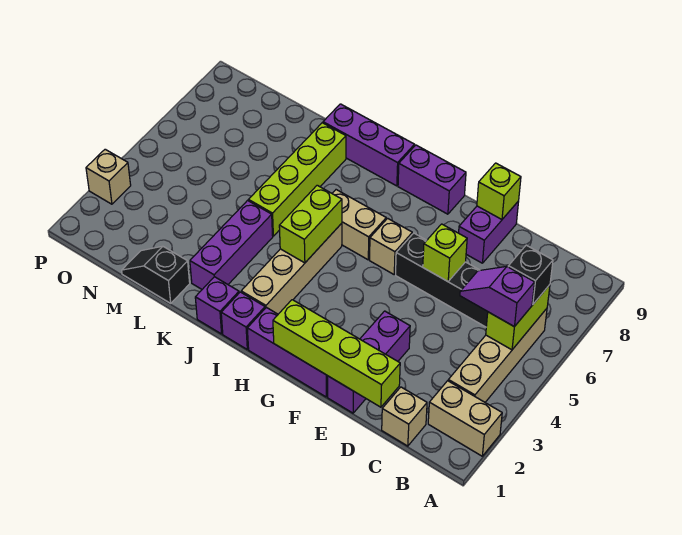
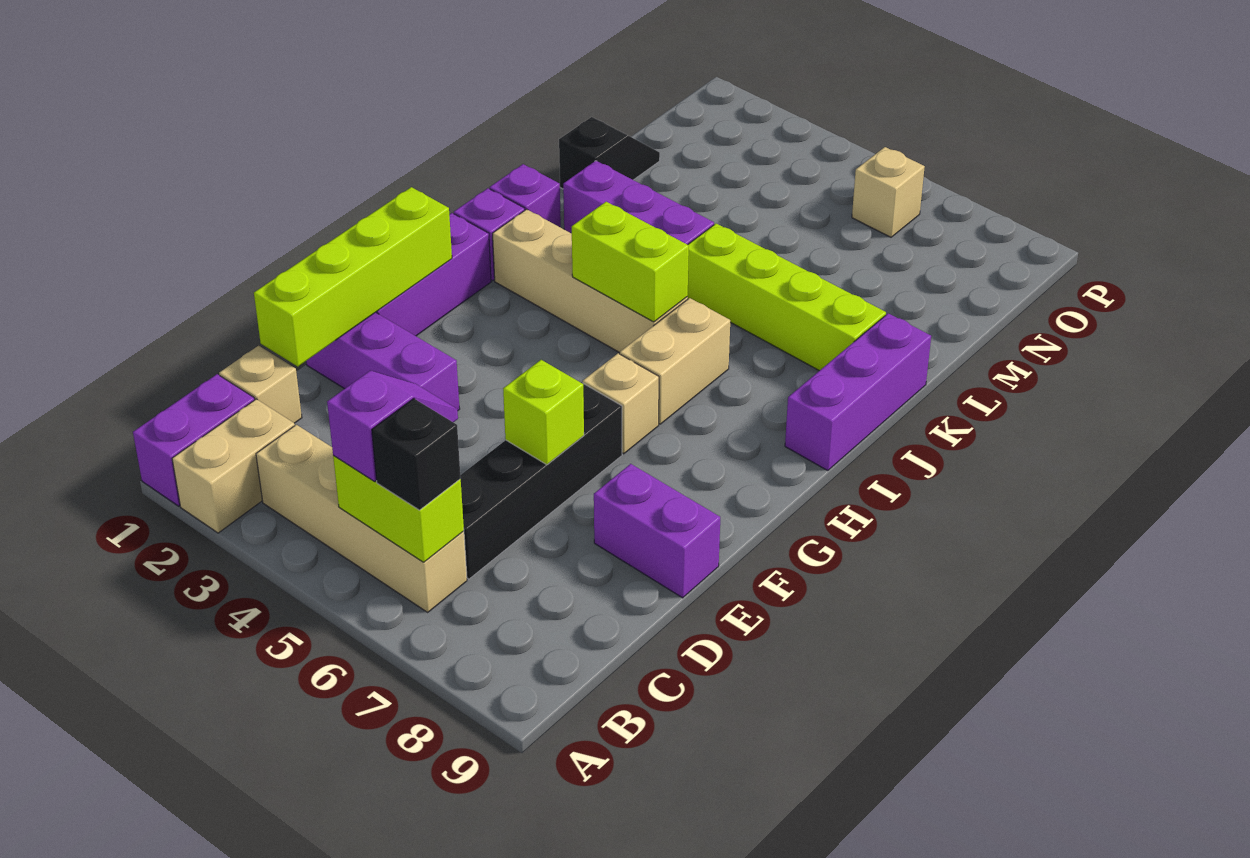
lime brick E9 level 2 -> none
purple brick G9:H9 level 1 -> purple brick A1:B1 level 1
tan brick P3 level 1 -> tan brick O6 level 1

